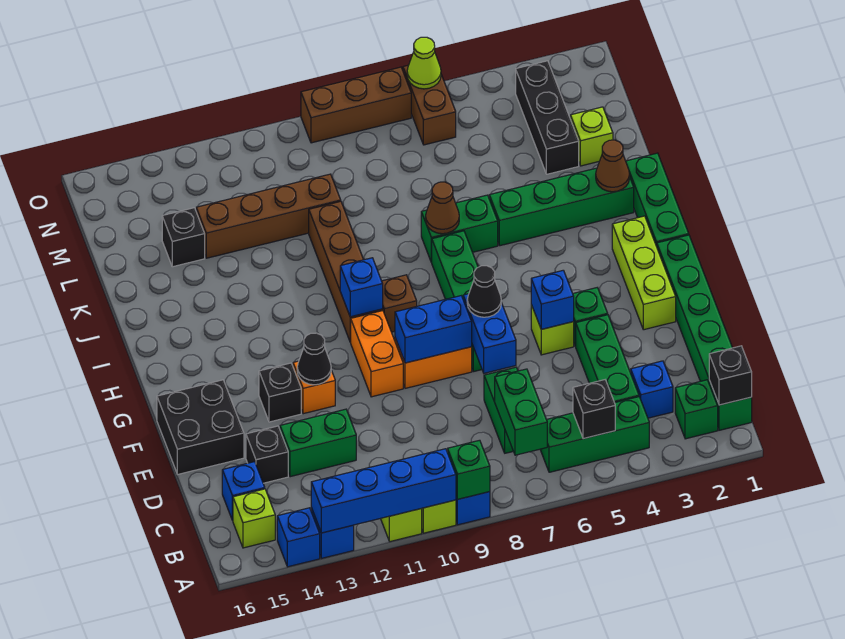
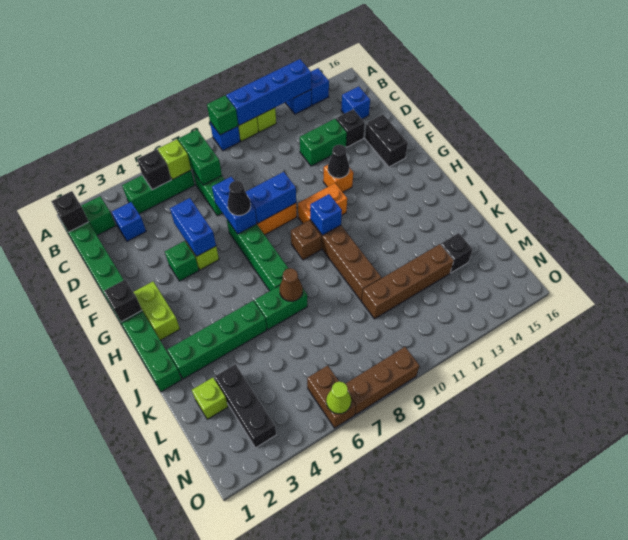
lime brick B15 level 1 -> lime brick B6 level 2
green brick C4:E4 level 1 -> none
black brick E15:F16 level 1 -> black brick E15:F15 level 1
lime brick F2:H2 level 1 -> lime brick G2:H2 level 1
blue brick F5 level 2 -> blue brick E5:F5 level 2
orange brick F10:G10 level 1 -> orange brick G10:G11 level 1
black brick F13 level 1 -> black brick G1 level 2
brown cone J2 level 2 -> none

